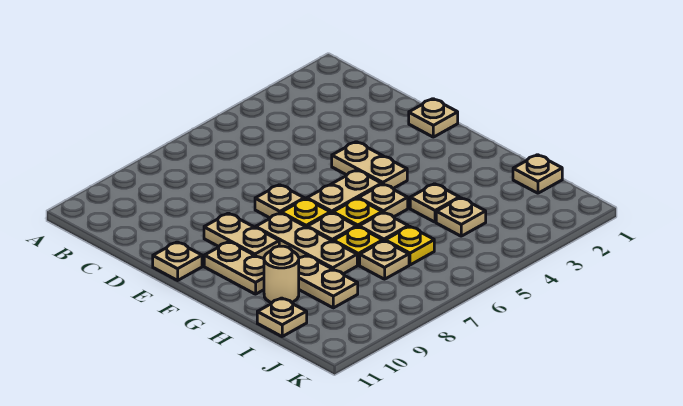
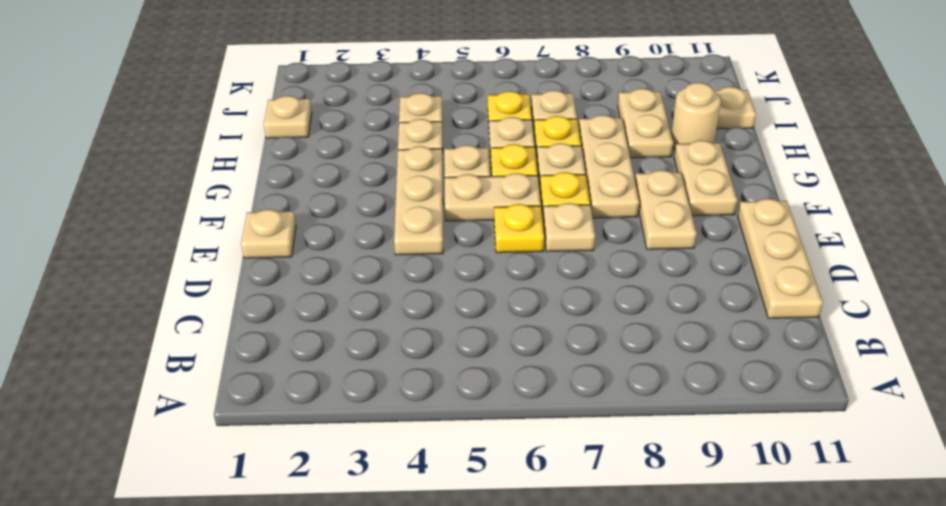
tan plate E4:F4 level 1 -> tan plate E4:G4 level 1
none -> yellow plate E6 level 1
tan plate E11 level 1 -> tan plate C11:E11 level 1

